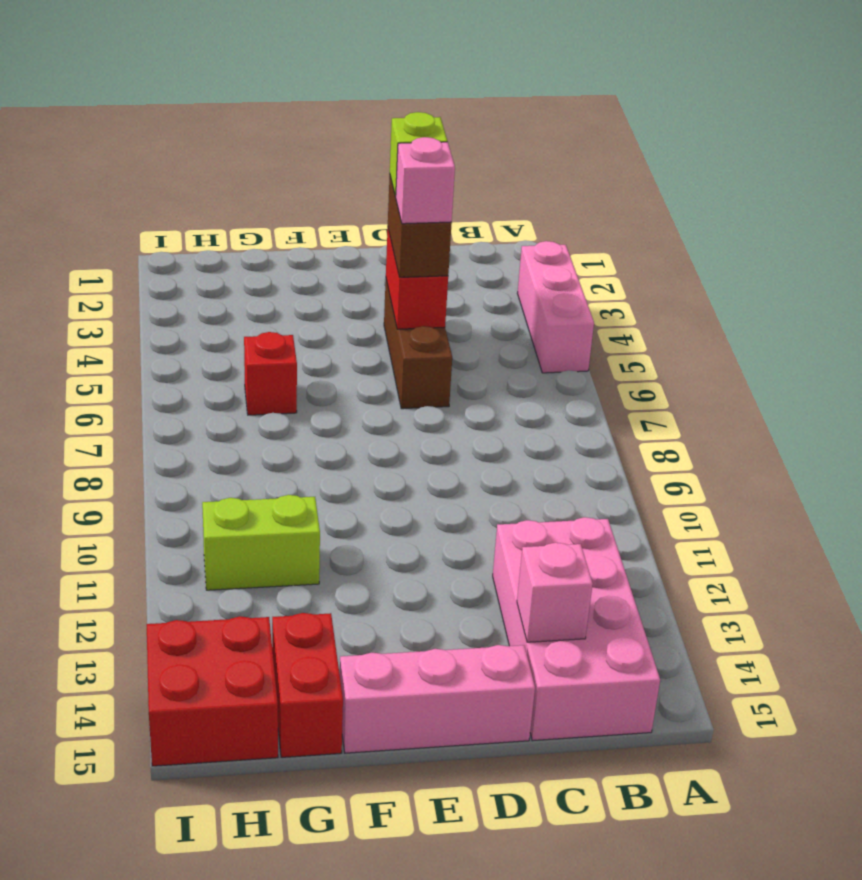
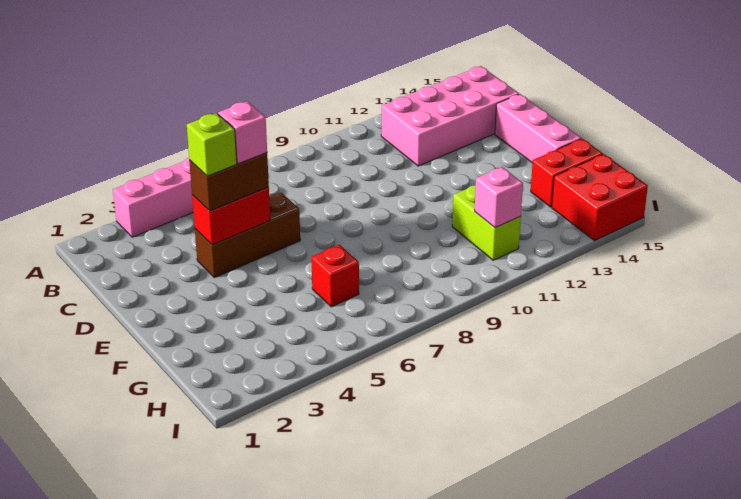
pink brick C14 level 2 -> pink brick H11 level 2

